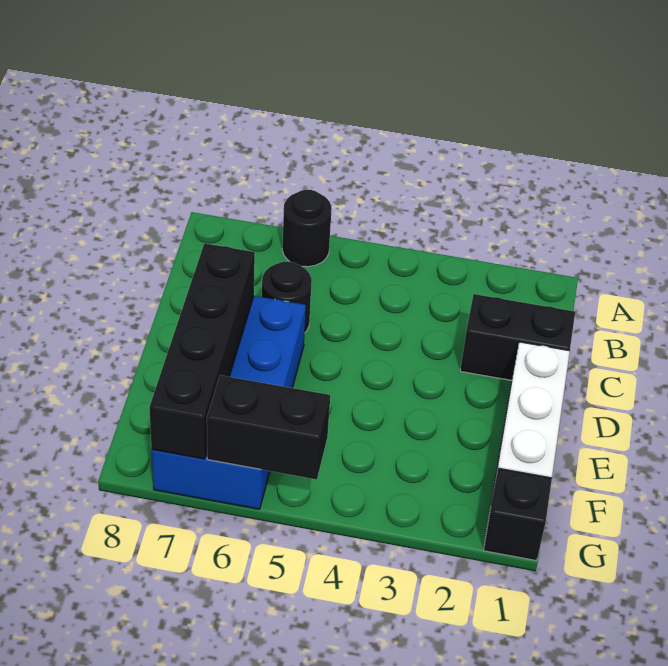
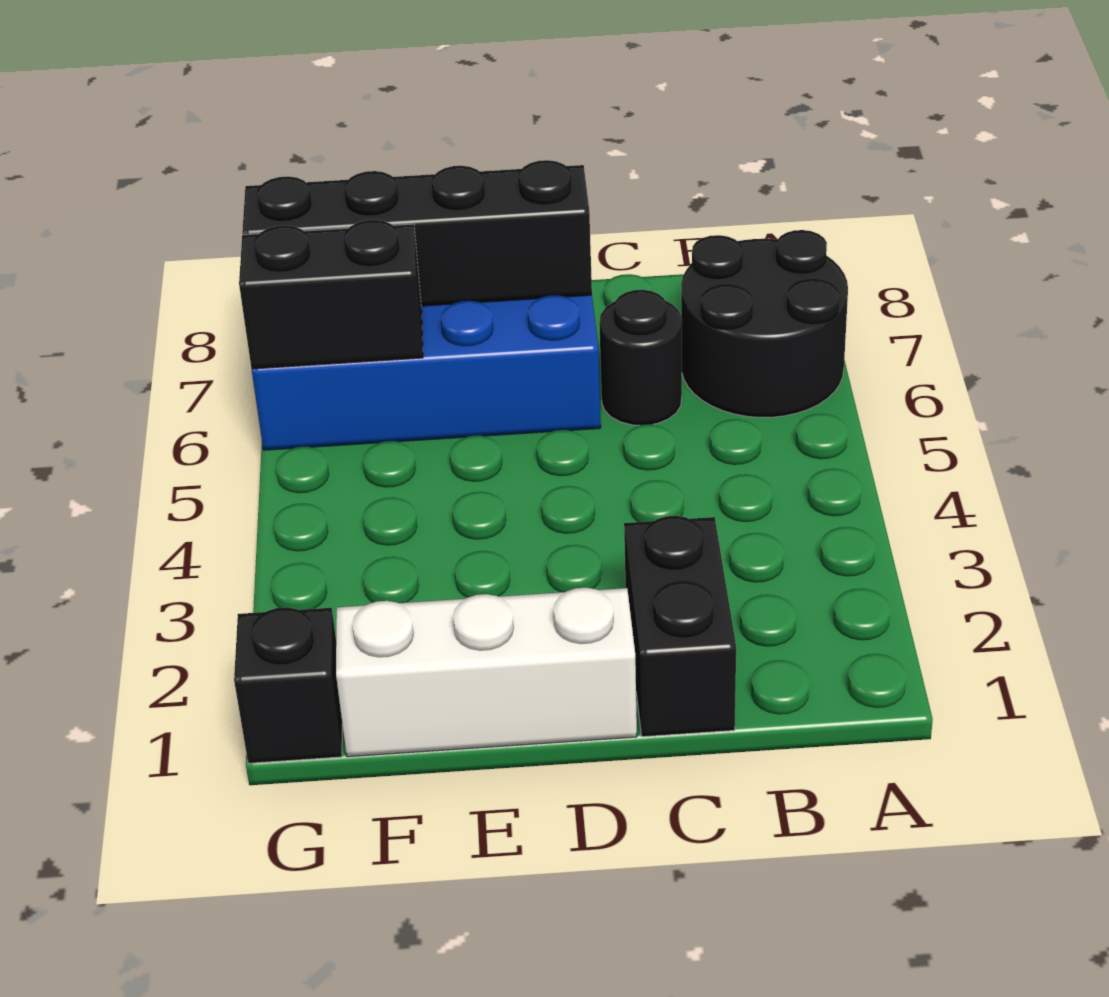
black round brick A6 level 1 -> black round brick A6:B7 level 1
black brick G5:G6 level 2 -> black brick F6:G6 level 2

